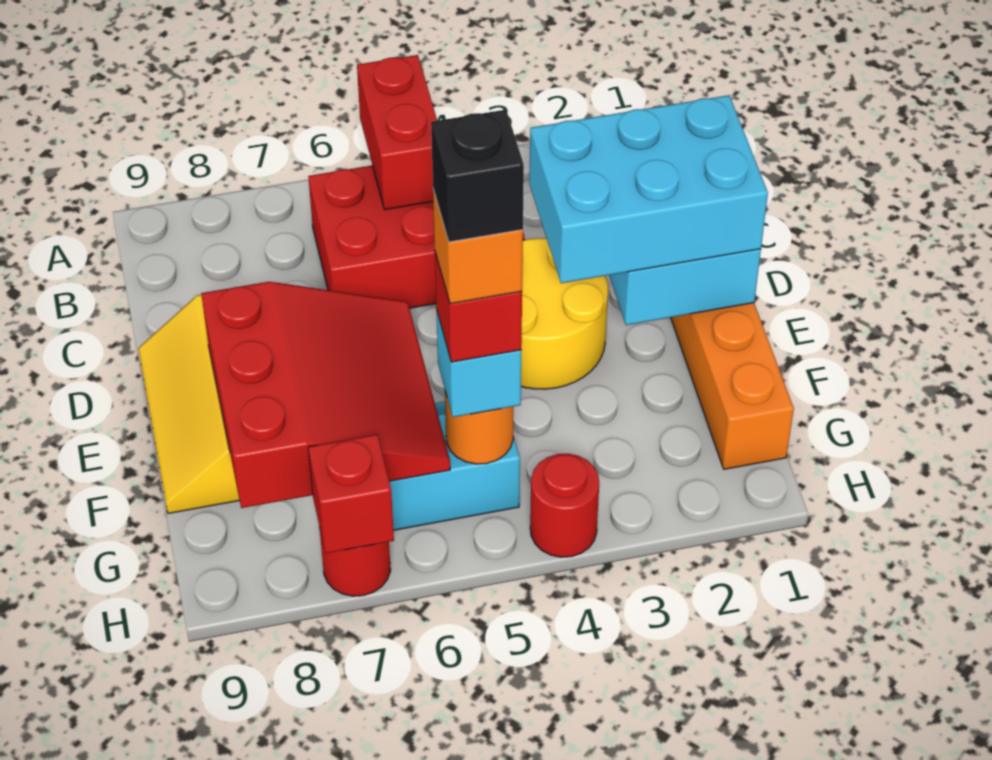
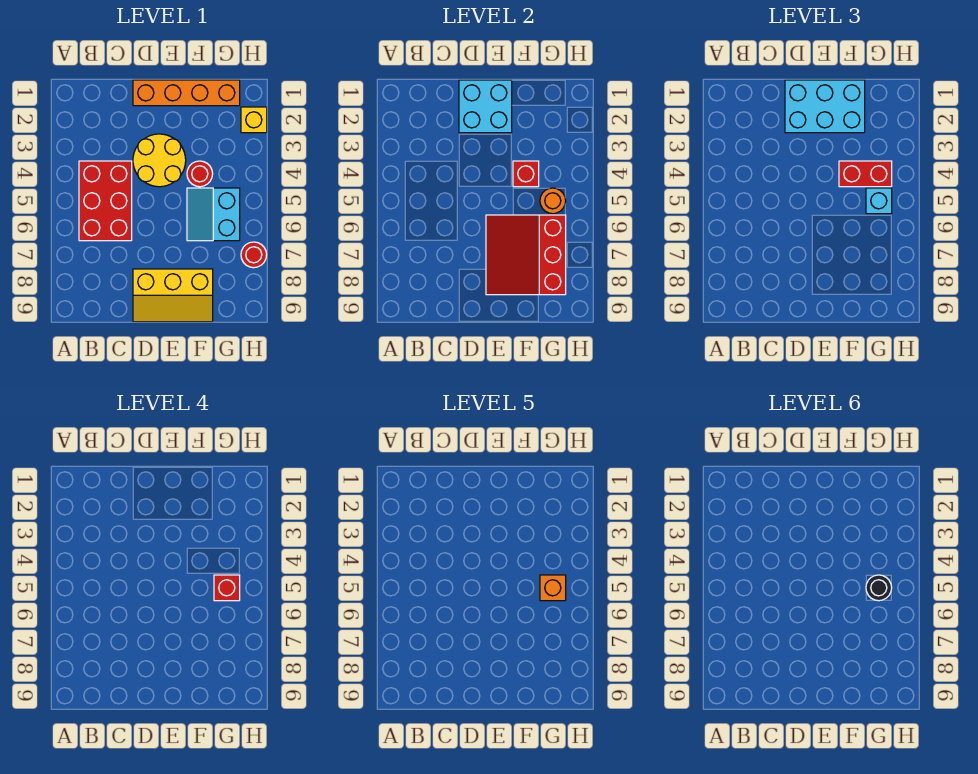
red brick A5:B5 level 2 -> red brick F4:G4 level 3
cyan brick D1:E3 level 3 -> cyan brick D1:F2 level 3
red slope E6:G8 level 2 top 8 -> red slope E6:G8 level 2 top G
black brick G5 level 6 -> black round brick G5 level 6
none -> yellow brick H2 level 1
red round brick H4 level 1 -> red round brick F4 level 1
red brick H7 level 2 -> red brick F4 level 2

